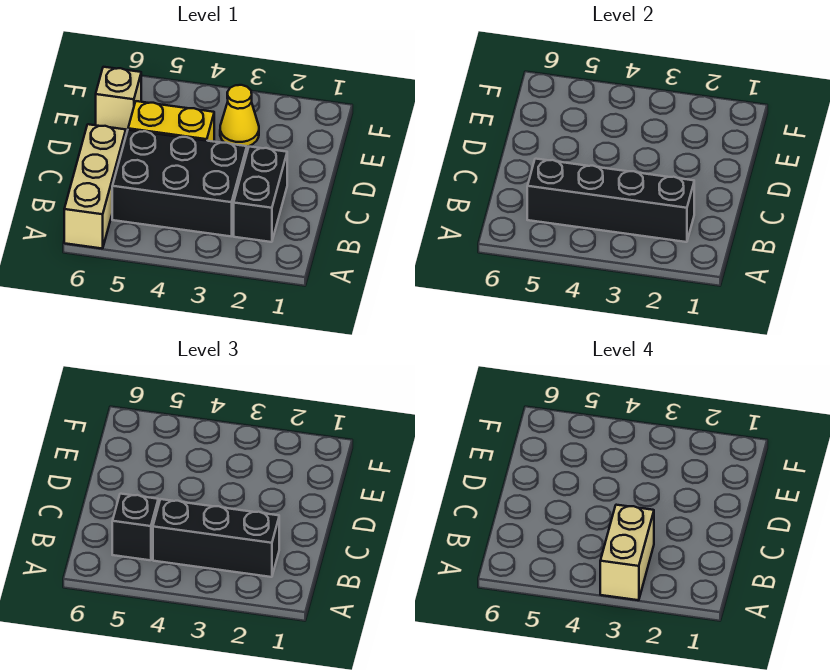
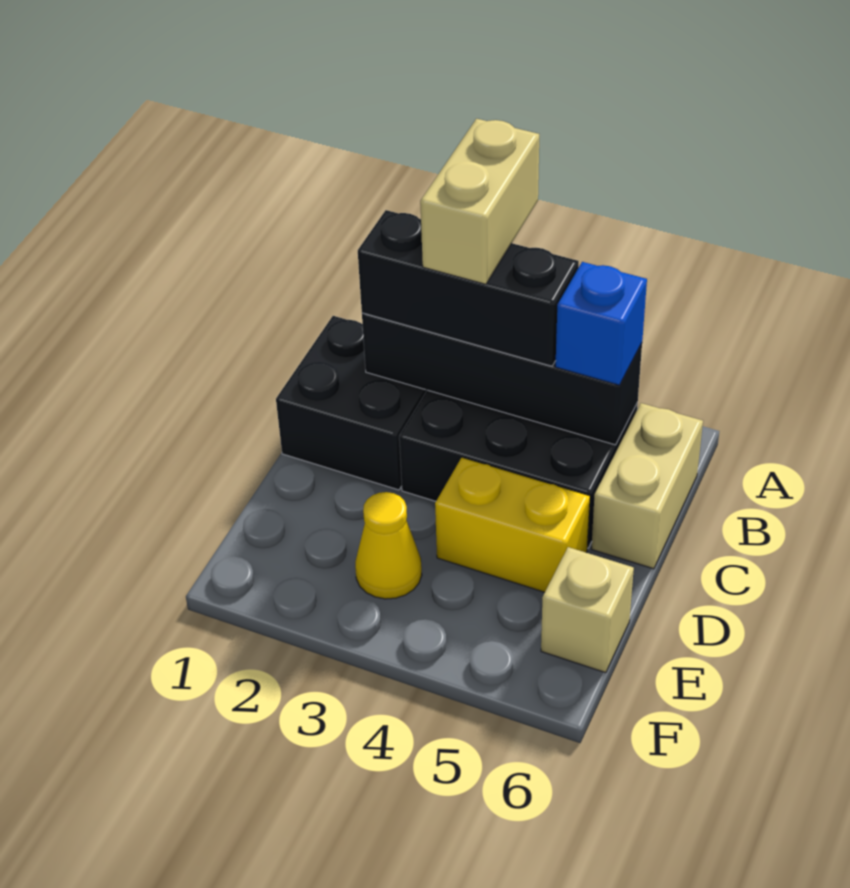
tan brick A6:C6 level 1 -> tan brick B6:C6 level 1
black brick B2:C2 level 1 -> black brick B1:C2 level 1
black brick B5 level 3 -> blue brick B5 level 3

